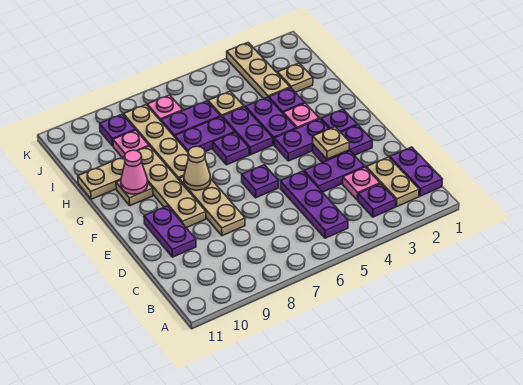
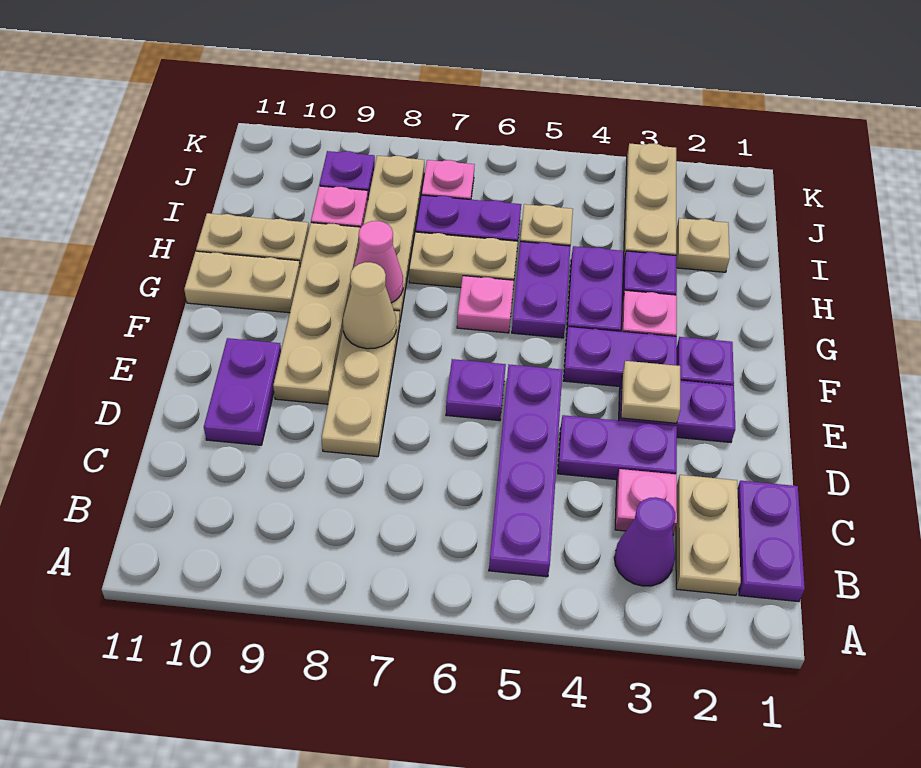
purple plate B3 level 1 -> purple cone B3 level 1
purple plate B5:D5 level 1 -> purple plate B5:E5 level 1
purple plate G6 level 1 -> pink plate G6 level 1
tan plate G10 level 1 -> tan plate G10:G11 level 1
pink cone G10 level 2 -> pink cone G8 level 2
purple plate H6:H7 level 1 -> tan plate H6:H7 level 1

